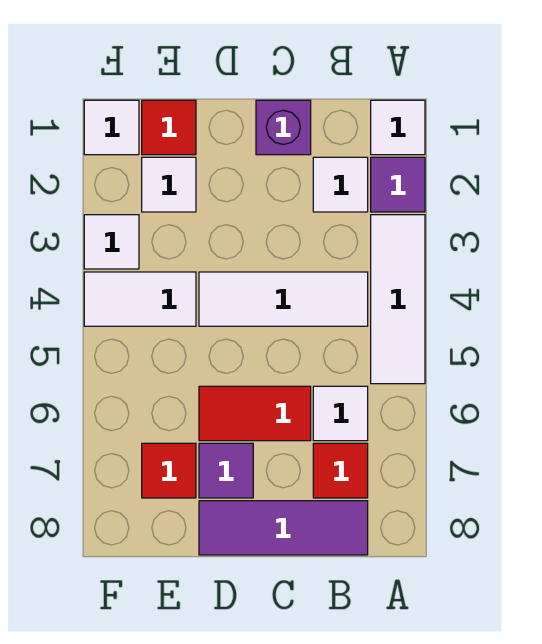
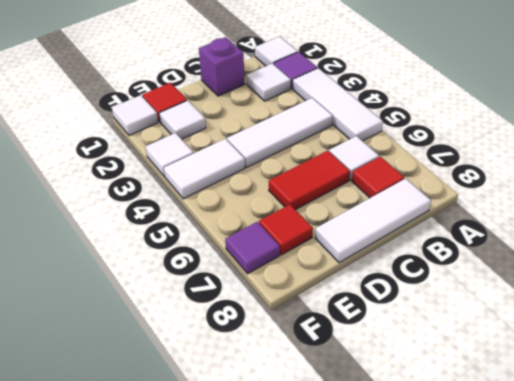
purple tile B8:D8 level 1 -> white tile B8:D8 level 1
purple tile D7 level 1 -> purple tile F7 level 1

